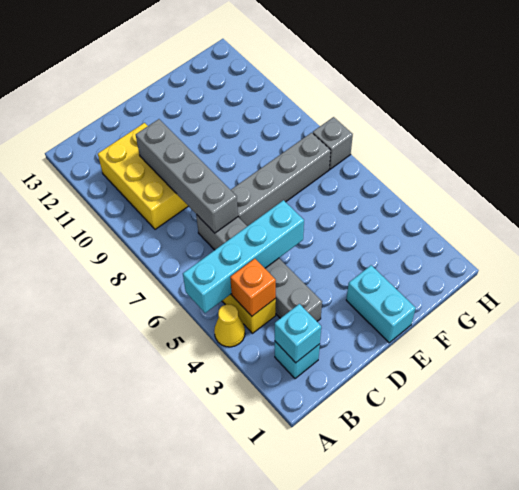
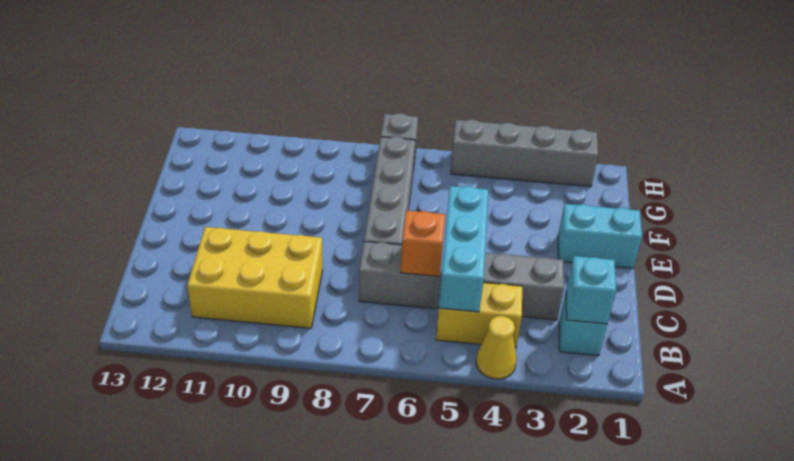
cyan brick A5:D5 level 2 -> cyan brick B5:D5 level 2
orange brick B4 level 2 -> orange brick C6 level 2
grey brick C7:C10 level 2 -> grey brick H2:H5 level 1

